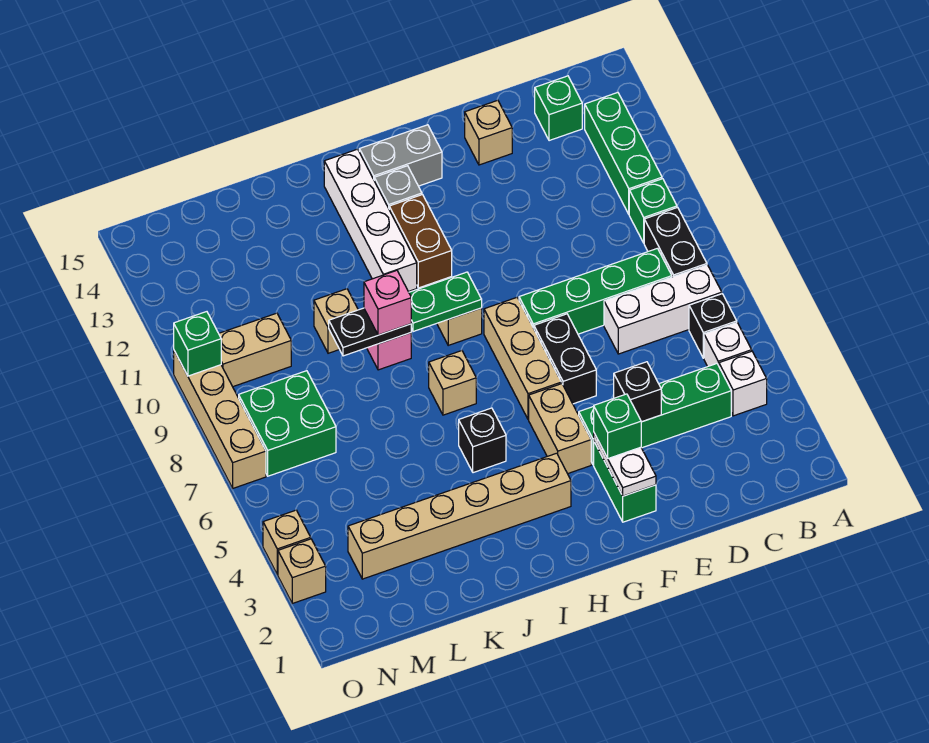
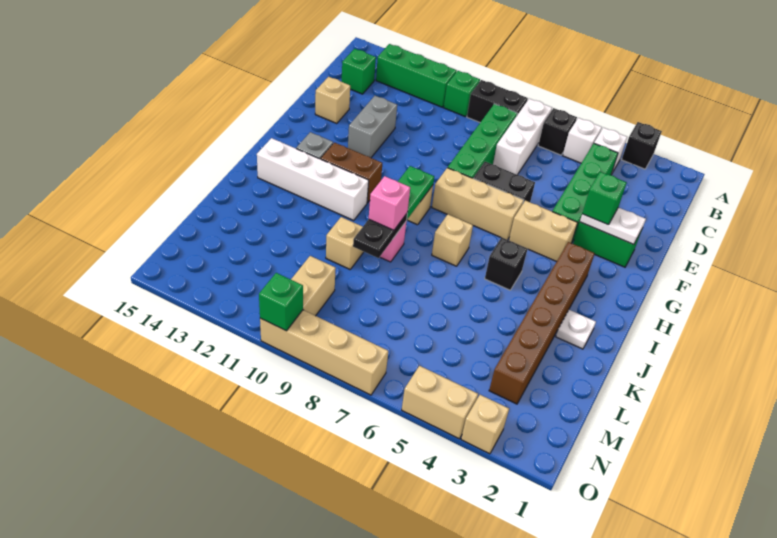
black brick E4 level 2 -> black brick A3 level 1
grey brick G14:H14 level 1 -> grey brick E12:F12 level 1
tan brick H3:M3 level 1 -> brown brick H3:M3 level 1
none -> white plate J2 level 1
green brick M7:N8 level 1 -> none
tan brick O4 level 1 -> tan brick O4:O5 level 1

